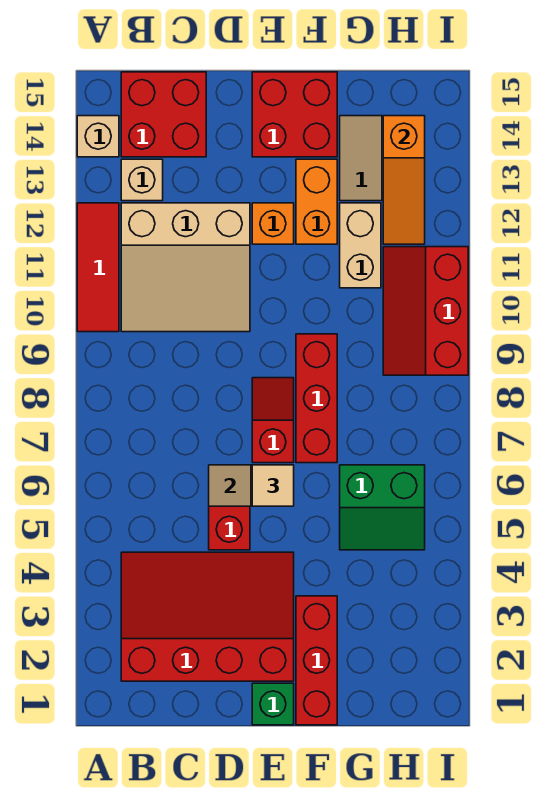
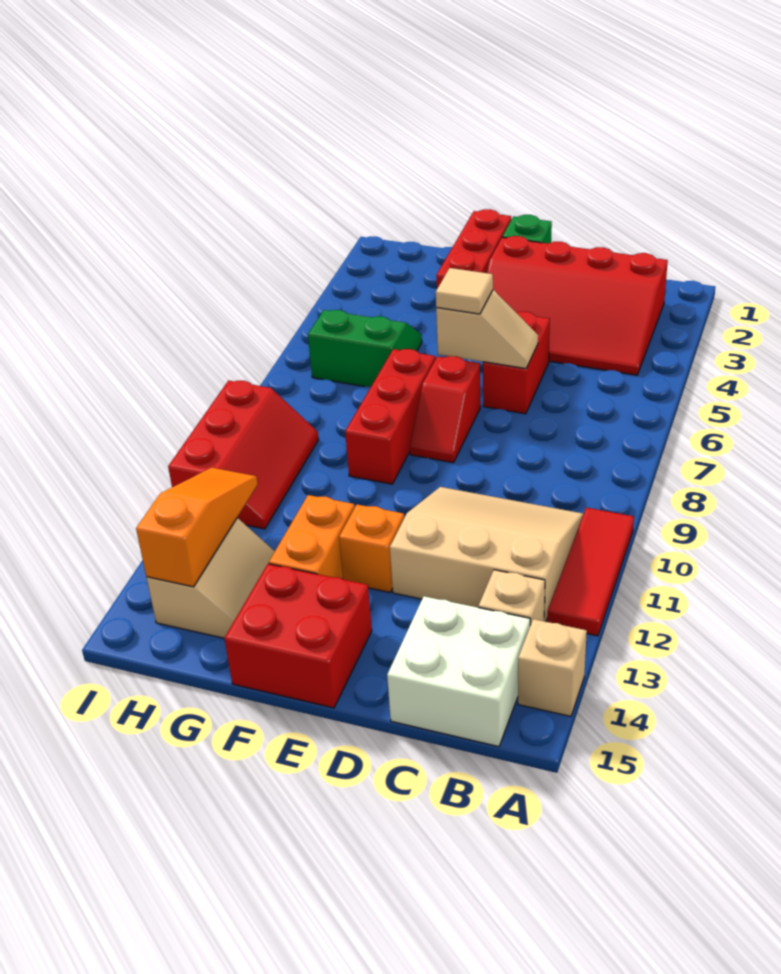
red brick B14:C15 level 1 -> white brick B14:C15 level 1
tan brick G11:G12 level 1 -> none

